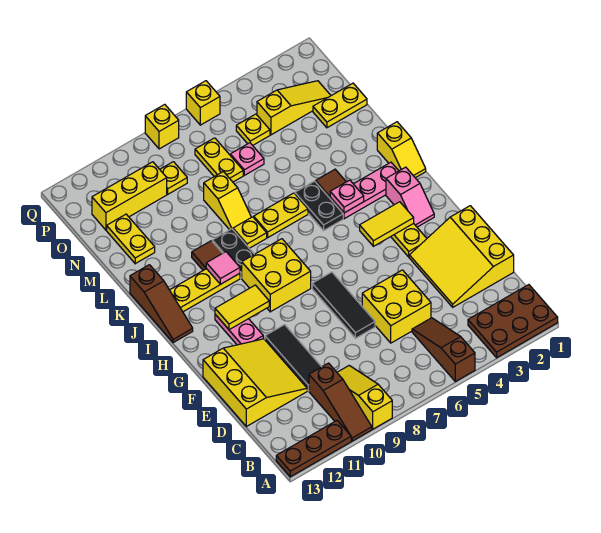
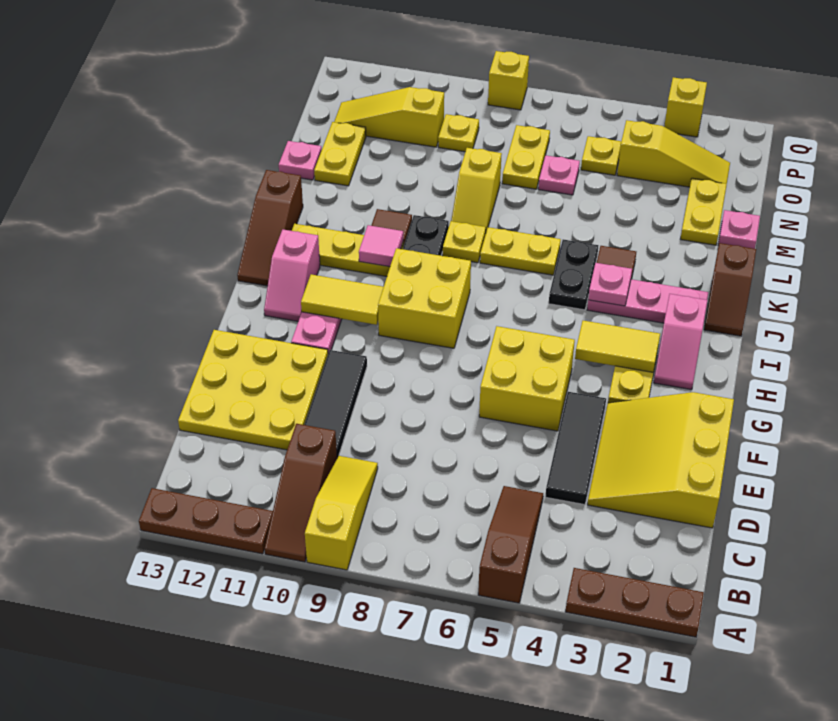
brown plate A1:B3 level 1 -> brown plate A1:A3 level 1
yellow brick D5:E6 level 1 -> yellow brick F5:G6 level 1
yellow slope D11:F13 level 1 top 13 -> yellow plate D11:F13 level 1
black tile E7:G7 level 1 -> black tile D4:F4 level 1
none -> pink slope H12:I12 level 1 top I
yellow slope J1:K1 level 1 top K -> brown slope J1:K1 level 1 top K
none -> pink plate M1 level 1
none -> pink plate M13 level 1
yellow plate N1:N2 level 1 -> yellow plate M2:N2 level 1
yellow brick O10:O12 level 1 -> yellow slope O10:O12 level 1 top 10
yellow brick Q6 level 1 -> yellow brick Q3 level 1

